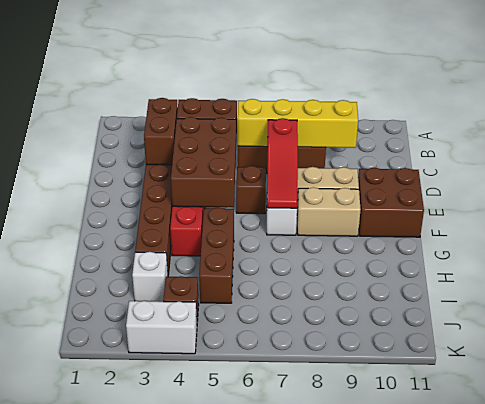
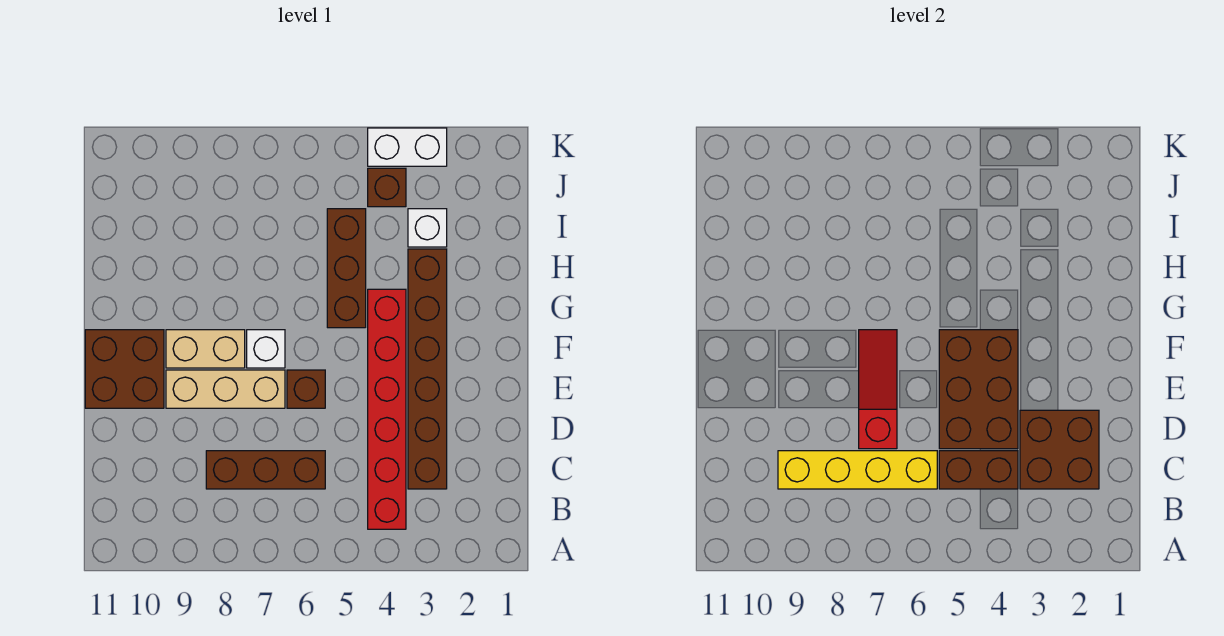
brown brick C3:D3 level 2 -> brown brick C2:D3 level 2

